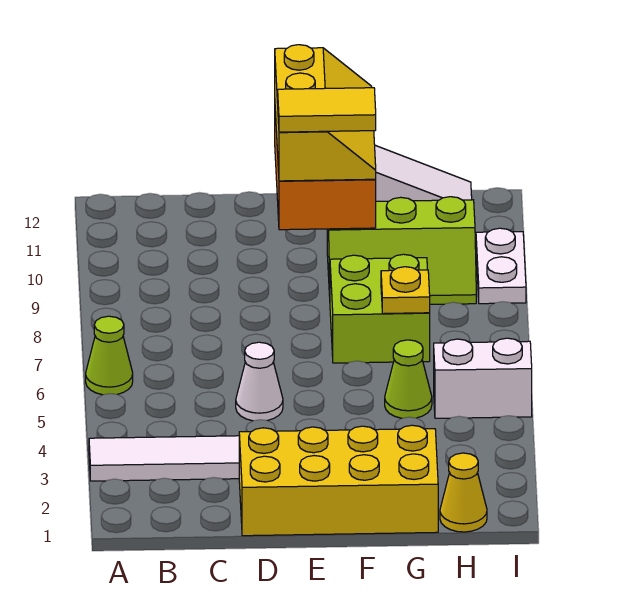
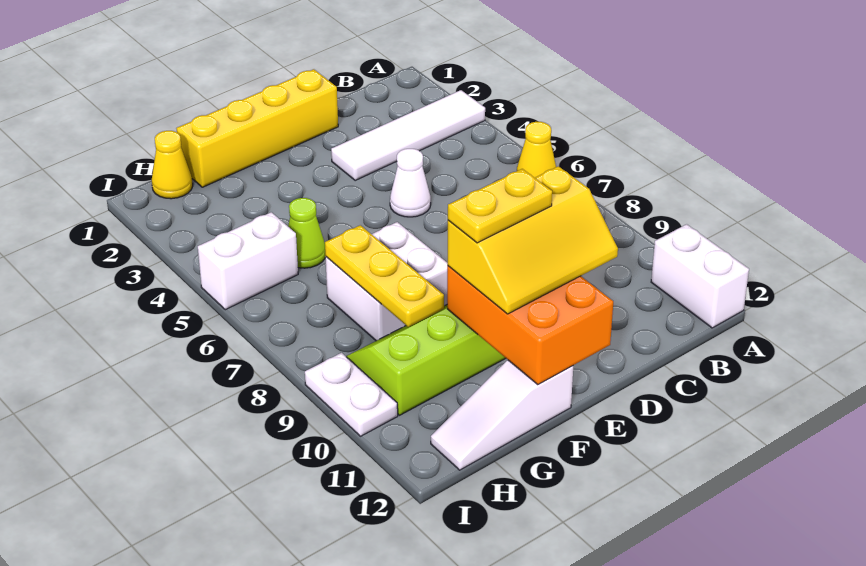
lime cone A6 level 1 -> yellow cone A6 level 1
none -> white brick A11:A12 level 1
yellow brick D1:G2 level 1 -> yellow brick D1:G1 level 1
yellow slope E10:F12 level 3 top E -> yellow slope D10:F11 level 3 top 10
yellow tile E10:F10 level 4 -> yellow plate E10:F10 level 4
lime brick F7:G8 level 1 -> white brick F7:G8 level 1
yellow plate G7 level 2 -> yellow plate G7:G9 level 2

